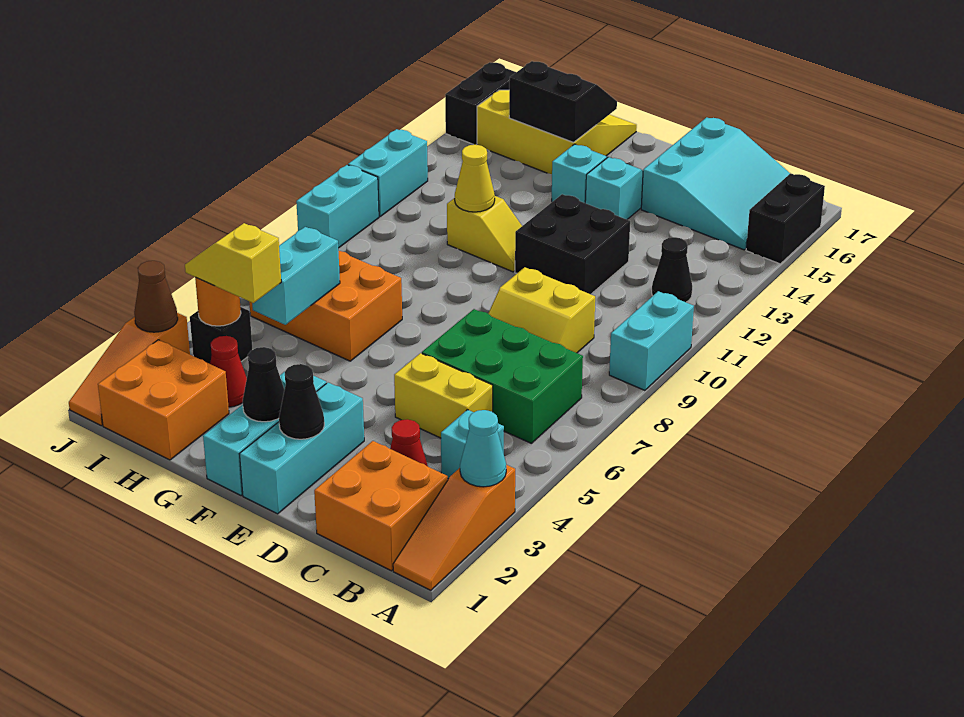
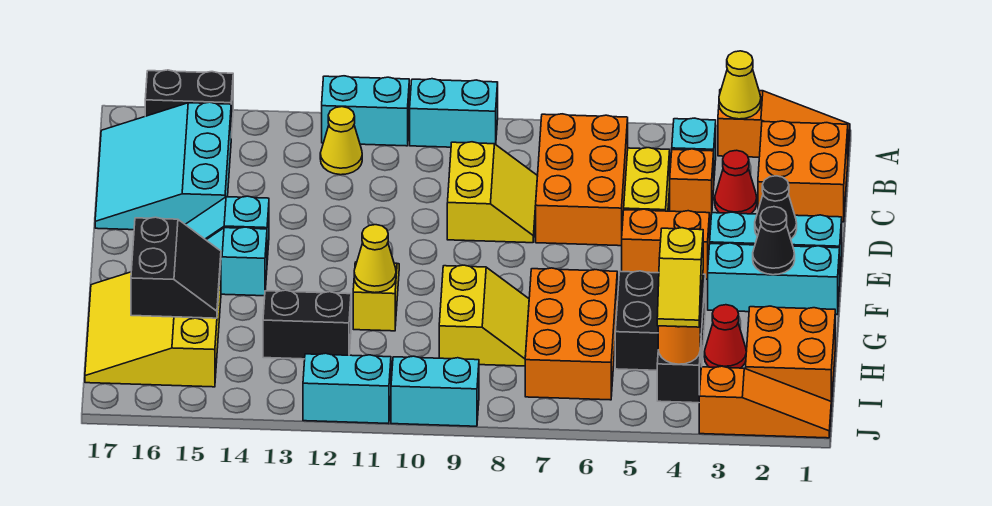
cyan cone A3 level 2 -> yellow cone A3 level 2
green brick B6:D7 level 1 -> orange brick B6:D7 level 1
black cone B12 level 1 -> yellow cone B12 level 1
cyan slope B15:D17 level 1 top D -> cyan slope B15:D17 level 1 top 15
none -> orange brick C4 level 1
black brick D11:E12 level 1 -> black brick G4:H5 level 1
none -> orange brick E4:E5 level 1
none -> yellow slope G8:H9 level 1 top 9
black slope G15:H16 level 2 top 15 -> black slope G15:H16 level 2 top 16
cyan brick H5:H6 level 2 -> cyan brick A11:A12 level 1
brown cone J3 level 2 -> none
black brick J15:J16 level 1 -> black brick H12:H13 level 1

